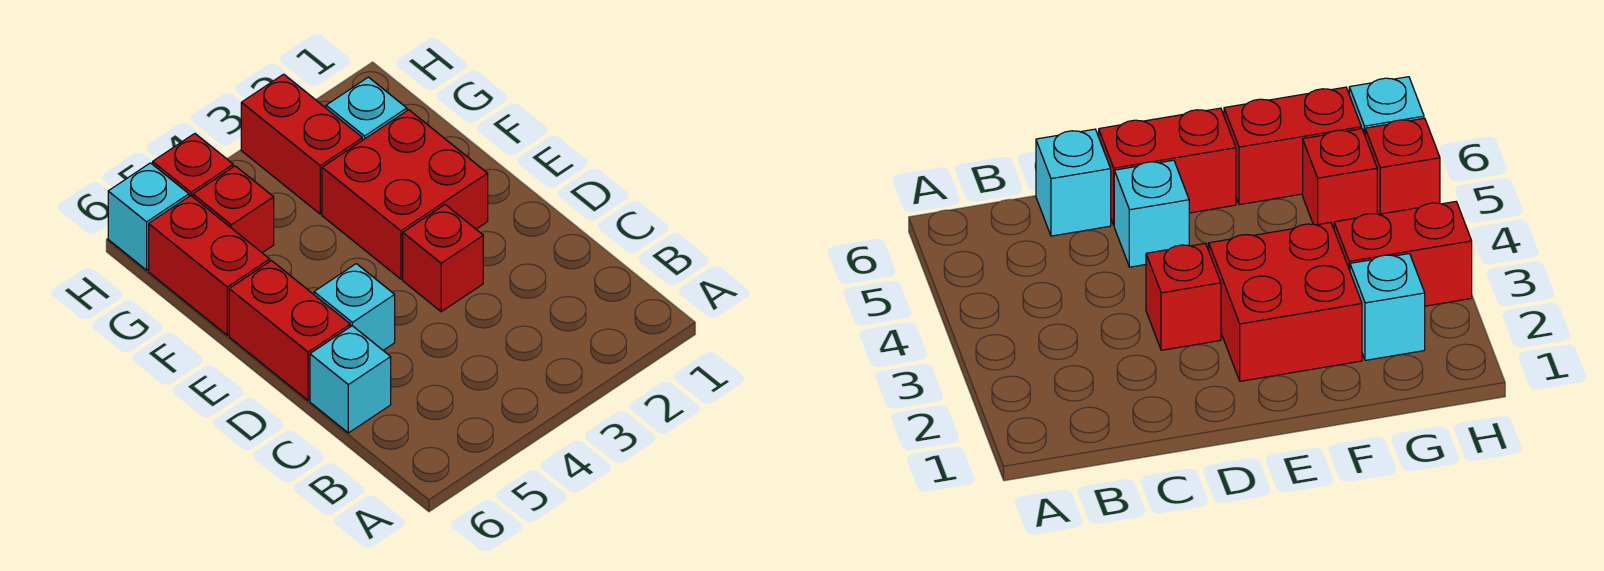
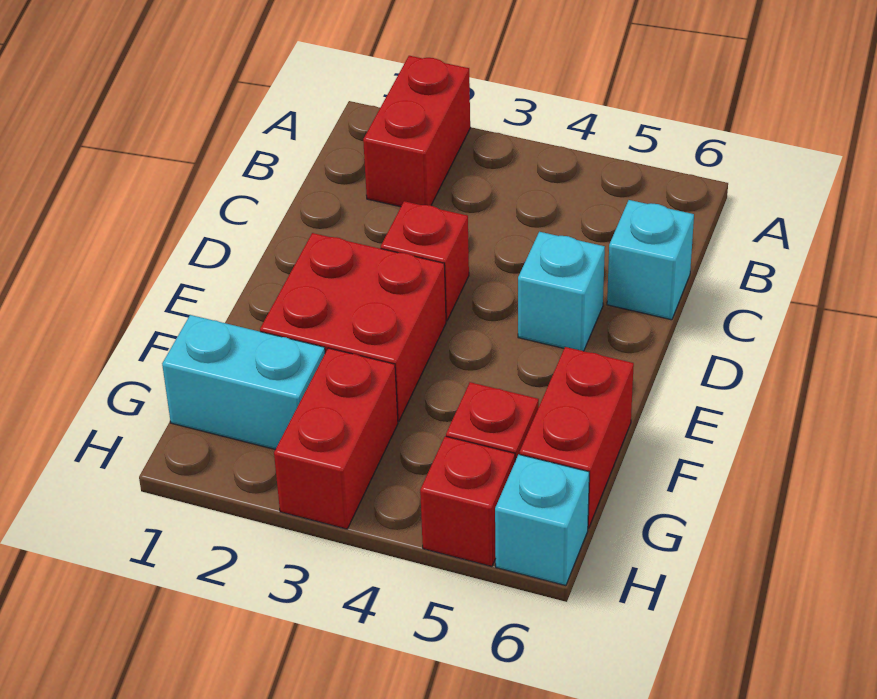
red brick D6:E6 level 1 -> red brick A2:B2 level 1
cyan brick G2 level 1 -> cyan brick G1:G2 level 1

